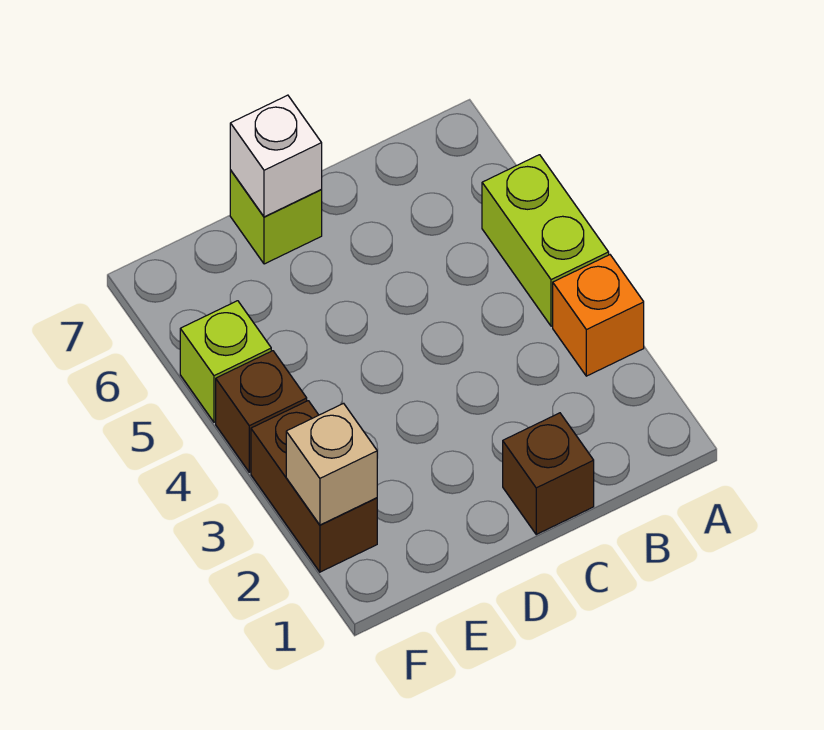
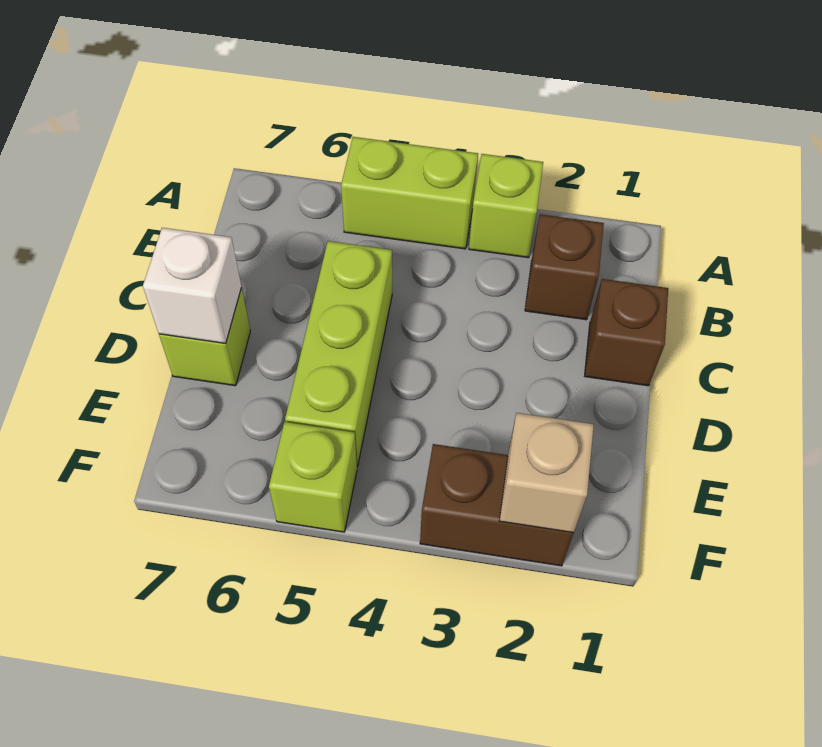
orange brick A3 level 1 -> lime brick A3 level 1
none -> lime brick C5:E5 level 1
brown brick F4 level 1 -> brown brick B2 level 1

